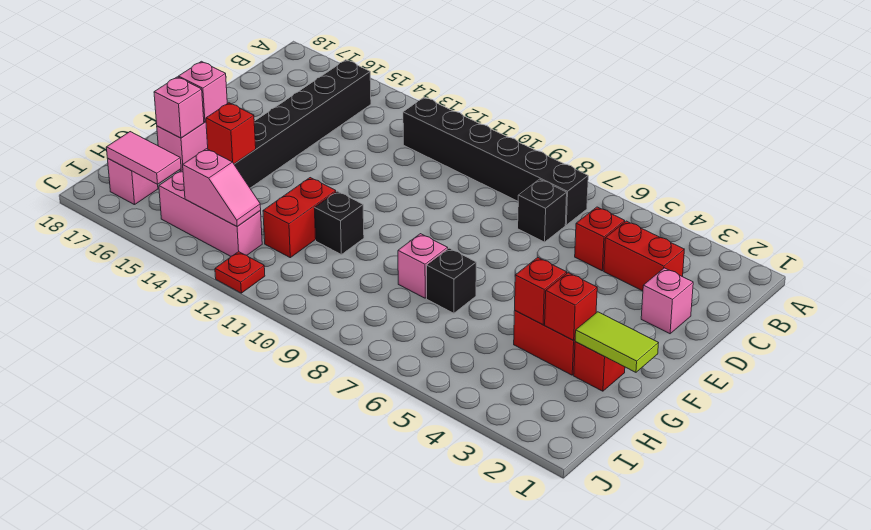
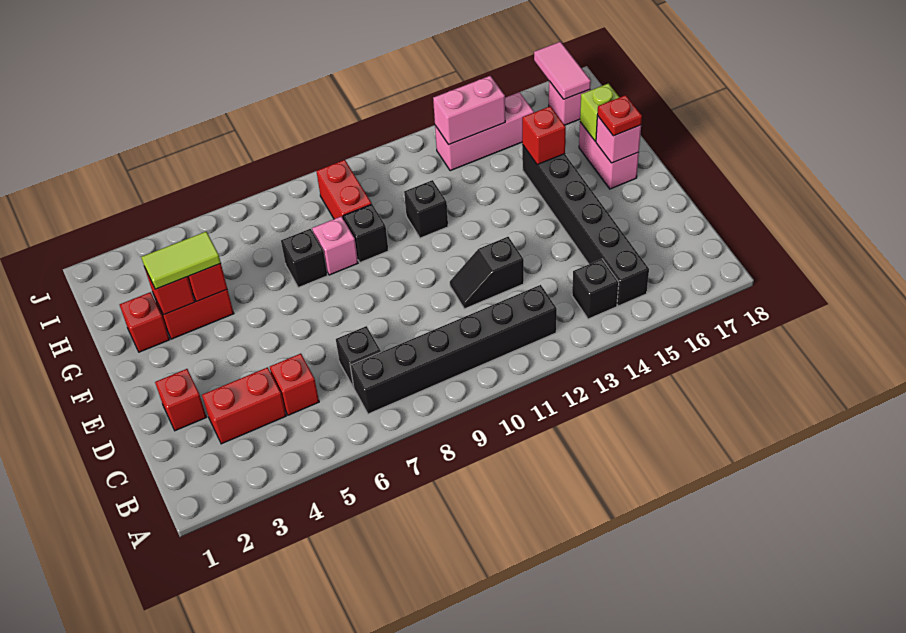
none -> black brick B14 level 1
pink brick D2 level 1 -> red brick D2 level 1
none -> black slope D11:D12 level 1 top 12
lime tile G1:G2 level 2 -> lime tile G3:G4 level 3
none -> black brick G9 level 1
red brick G12:H12 level 1 -> red brick H9:I9 level 1
pink brick G17 level 2 -> lime brick G17 level 2
pink slope I13:I14 level 2 top 14 -> pink brick I13:I14 level 2
pink tile I16:I17 level 2 -> pink tile I17:J17 level 2
red plate J12 level 1 -> red plate F17 level 3

